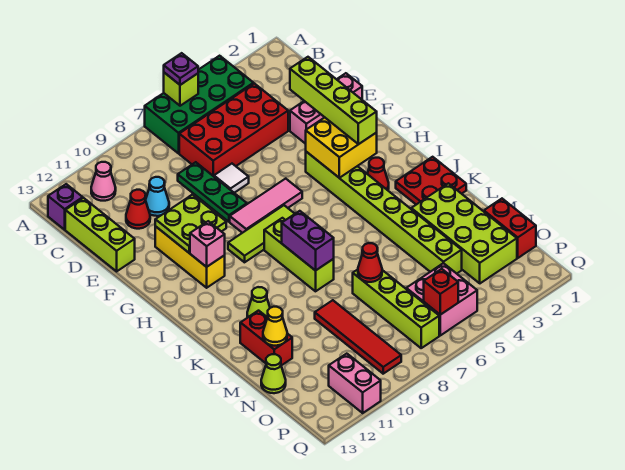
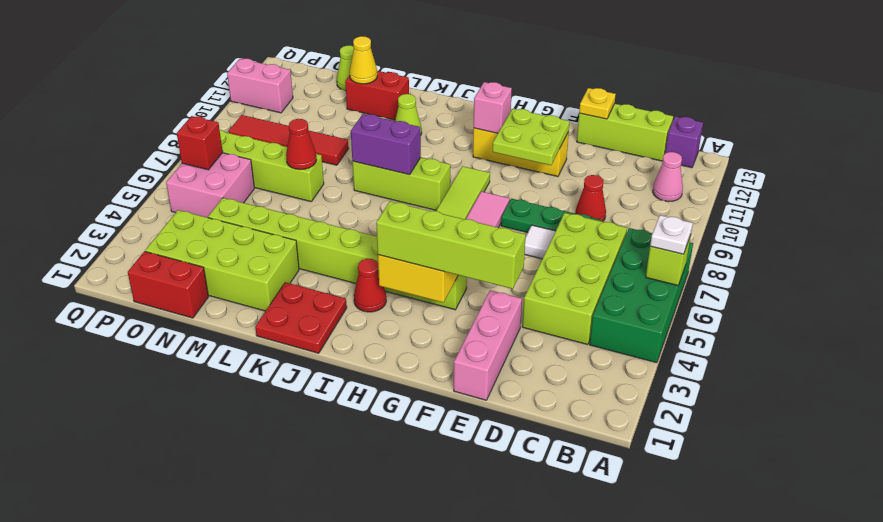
purple plate A6 level 3 -> white plate A6 level 3
red brick C4:D7 level 1 -> lime brick C4:D7 level 1
cyan cone D10 level 1 -> none
red cone D11 level 1 -> red cone D9 level 1
none -> yellow plate E13 level 2

